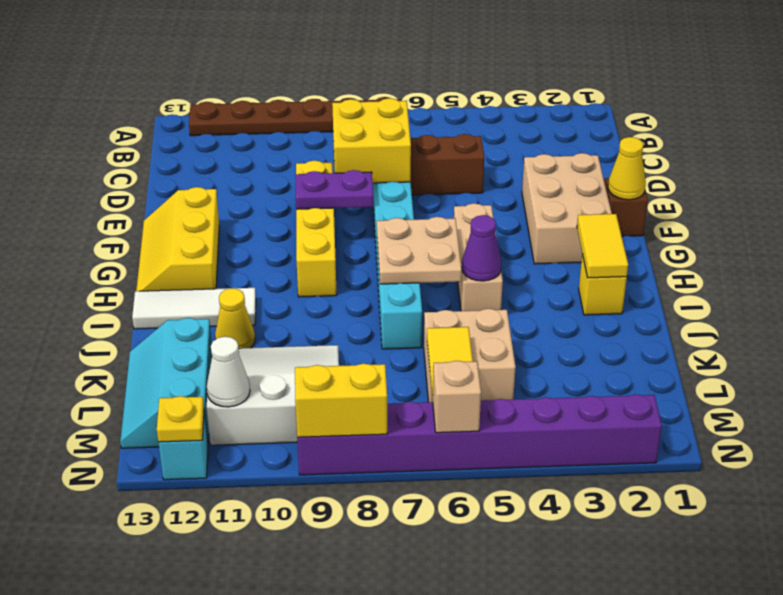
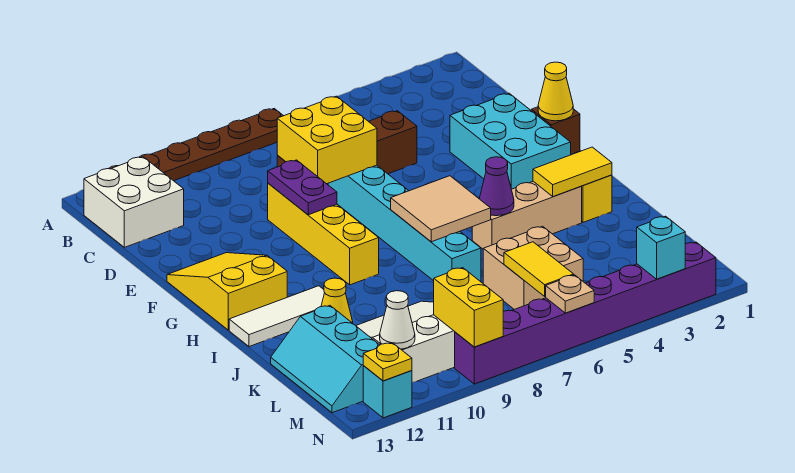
none -> white brick B12:C13 level 1
tan brick E2:G3 level 1 -> cyan brick E2:G3 level 1
purple plate F8:F9 level 2 -> purple plate E9:F9 level 2
yellow slope F12:H13 level 1 top 12 -> yellow slope F12:H13 level 1 top H
tan brick G5:I5 level 1 -> tan brick I3:I5 level 1
yellow tile H2:I2 level 2 -> yellow tile I2:I3 level 2
tan plate H6:I7 level 2 -> tan tile H6:I7 level 2
none -> cyan brick N3 level 2
tan brick N6 level 2 -> tan plate N6 level 2
yellow brick N8:N9 level 2 -> yellow brick M9:N9 level 2

